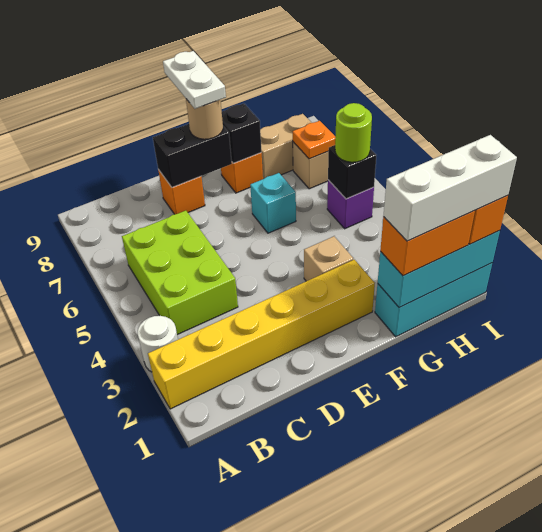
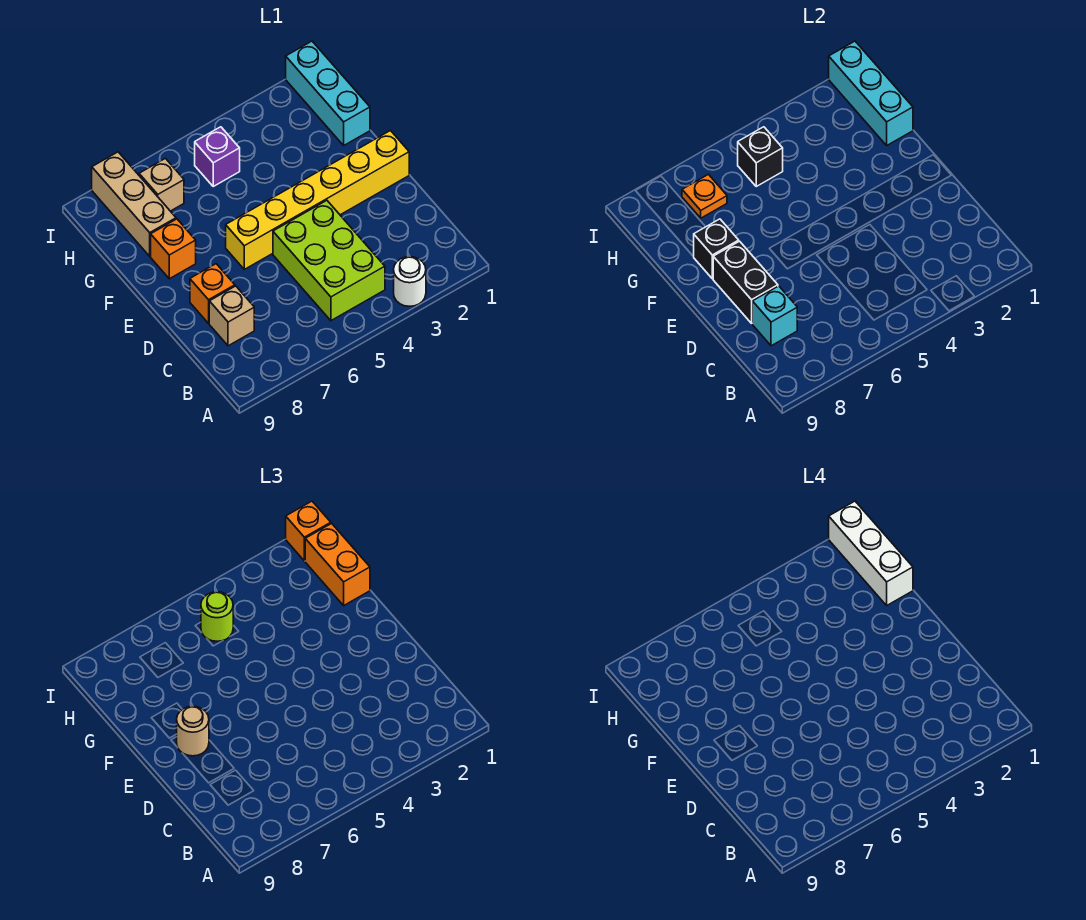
yellow brick A2:F2 level 1 -> yellow brick E1:E6 level 1
lime brick B4:C6 level 1 -> lime brick B4:D5 level 1
white plate E8:E9 level 4 -> none
tan brick F3 level 1 -> tan brick C8 level 1
cyan brick F6 level 1 -> cyan brick C8 level 2
tan brick G8:H8 level 1 -> tan brick G8:I8 level 1

